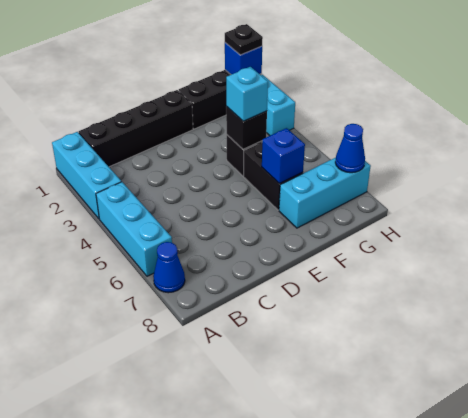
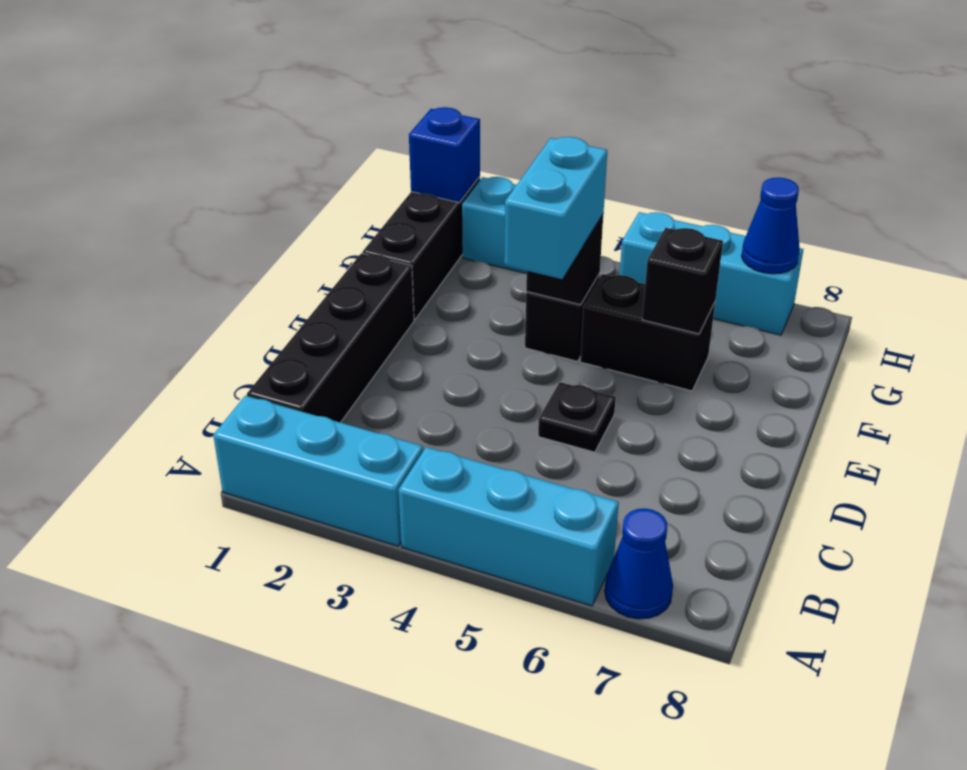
cyan brick F4 level 3 -> cyan brick E4:F4 level 3
blue brick F6 level 2 -> black brick F6 level 2
cyan brick F7:H7 level 1 -> cyan brick H5:H7 level 1
black plate H1 level 3 -> black plate D5 level 1

